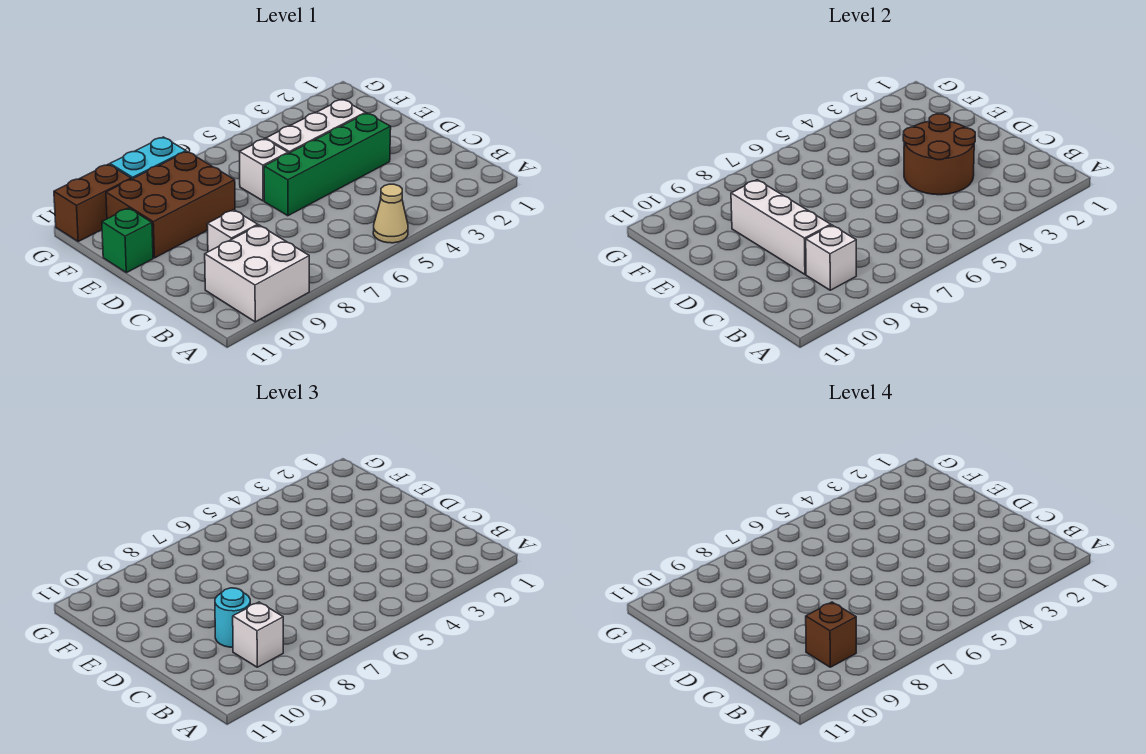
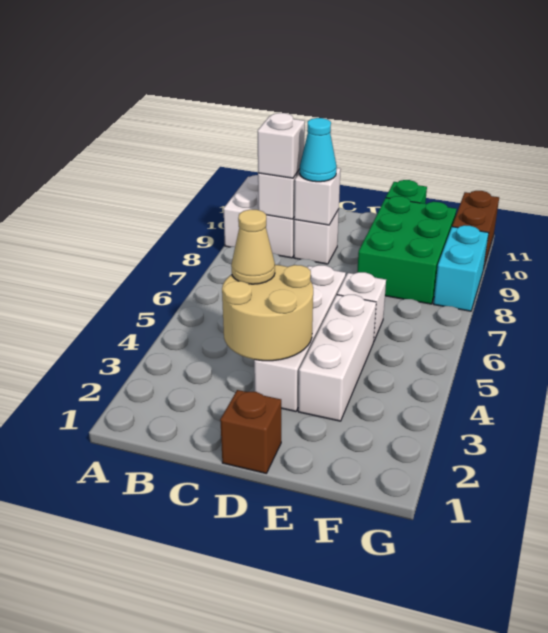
tan cone A5 level 1 -> tan cone C4 level 3
brown brick B9 level 4 -> brown brick D1 level 1
brown round brick C3:D4 level 2 -> tan round brick C3:D4 level 2
white brick C9:E9 level 2 -> white brick C9 level 2
cyan round brick C9 level 3 -> cyan cone C9 level 3
green brick D3:D6 level 1 -> white brick D3:D6 level 1
brown brick E8:F10 level 1 -> green brick E8:F10 level 1

